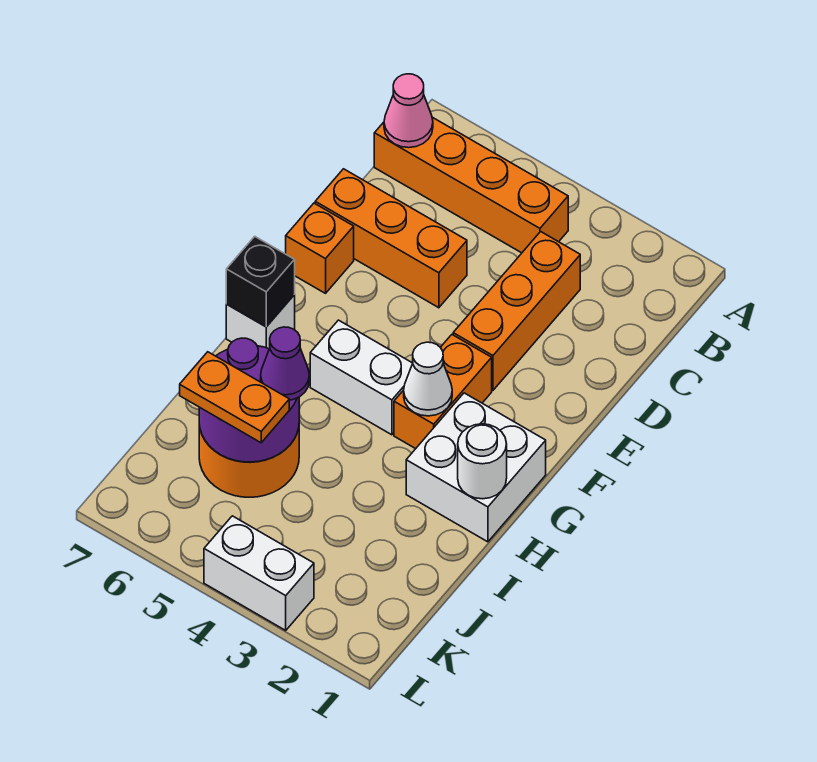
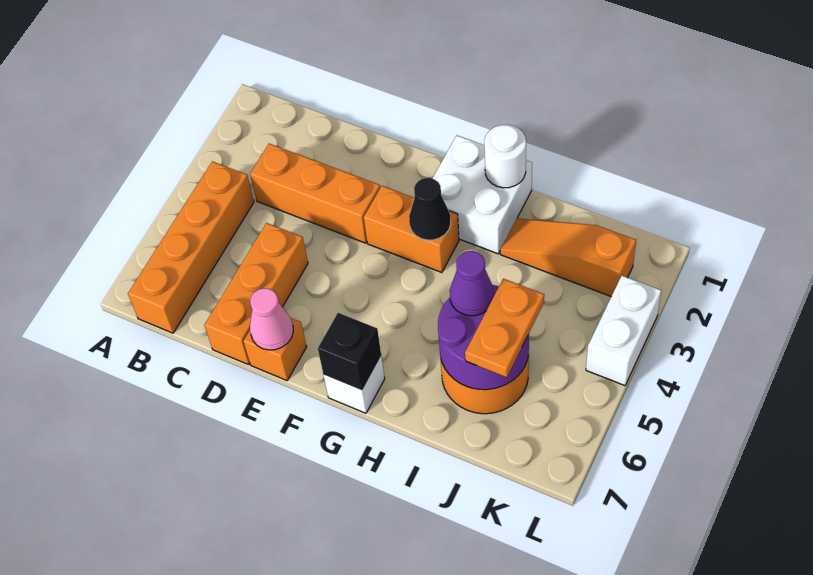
pink cone B7 level 2 -> pink cone E7 level 2
white cone G3 level 2 -> black cone G3 level 2
white brick G4:G5 level 1 -> none
none -> orange slope I2:K2 level 1 top K

